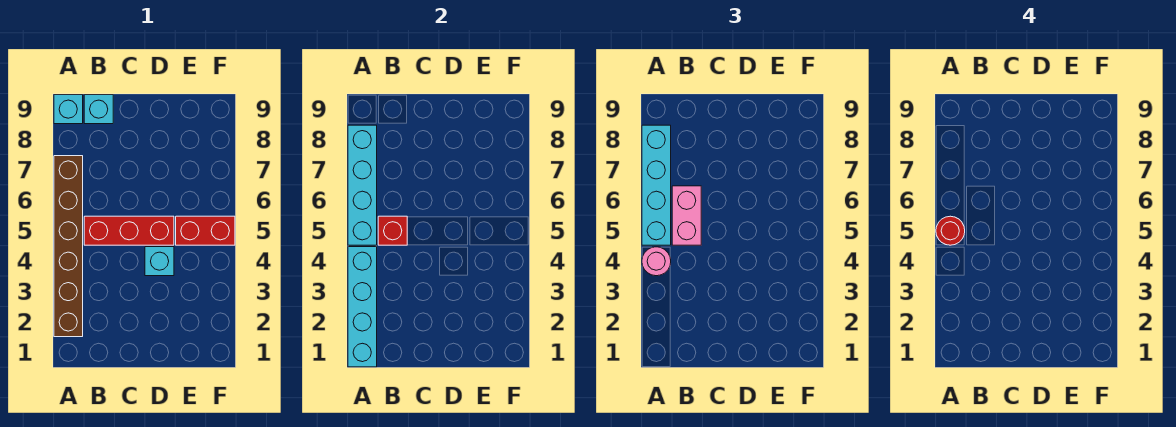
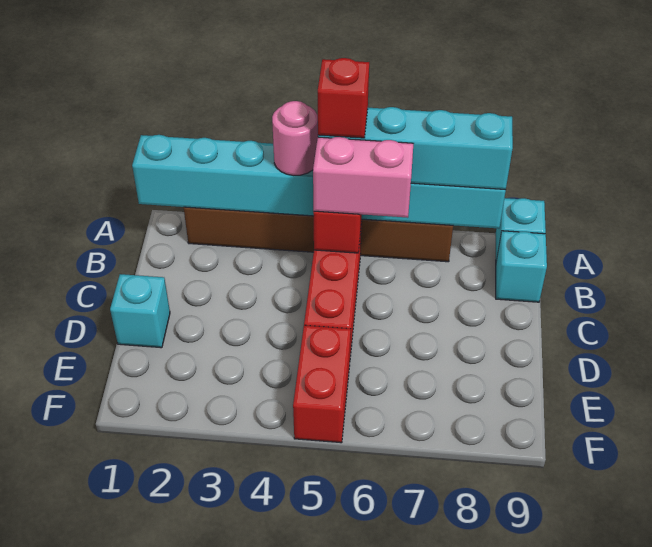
red round brick A5 level 4 -> red brick A5 level 4
cyan brick D4 level 1 -> cyan brick D1 level 1

